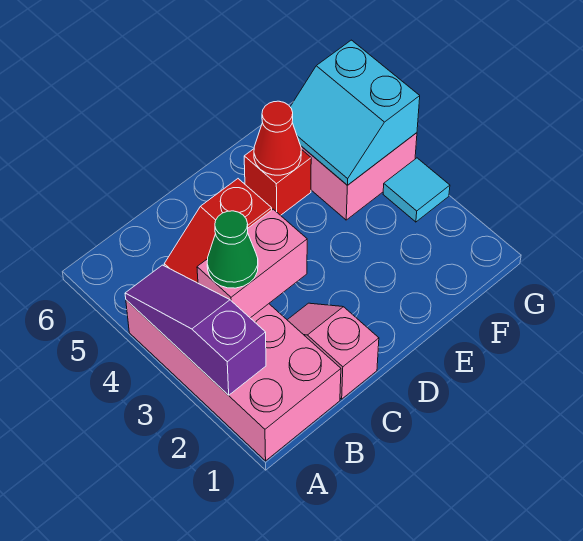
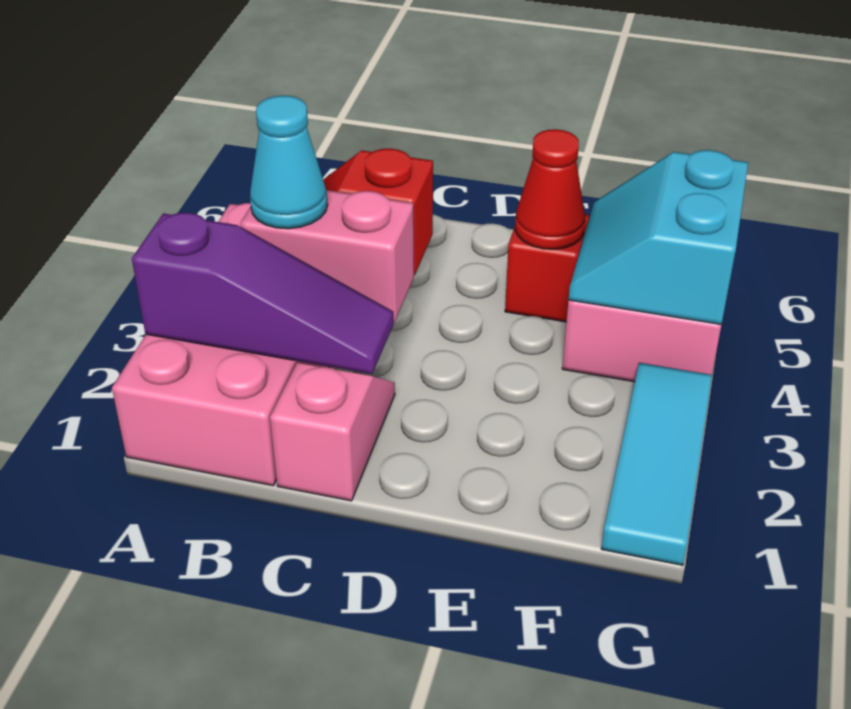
purple slope A2:A4 level 2 top 2 -> purple slope A2:C2 level 2 top A
green cone B3 level 3 -> cyan cone B3 level 3
cyan tile G3 level 1 -> cyan tile G1:G3 level 1

